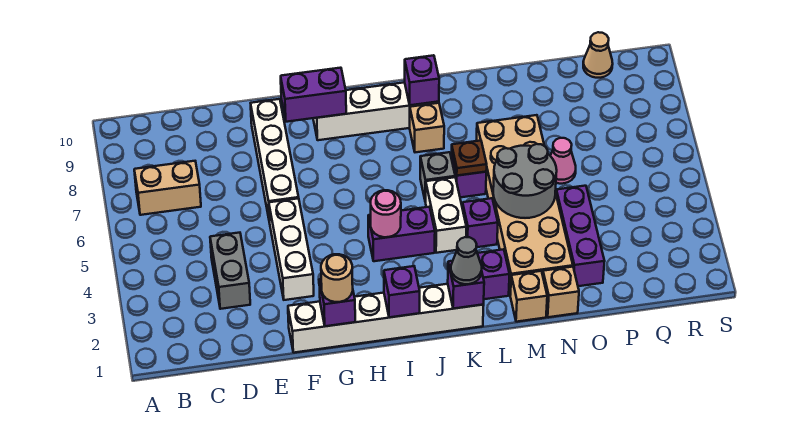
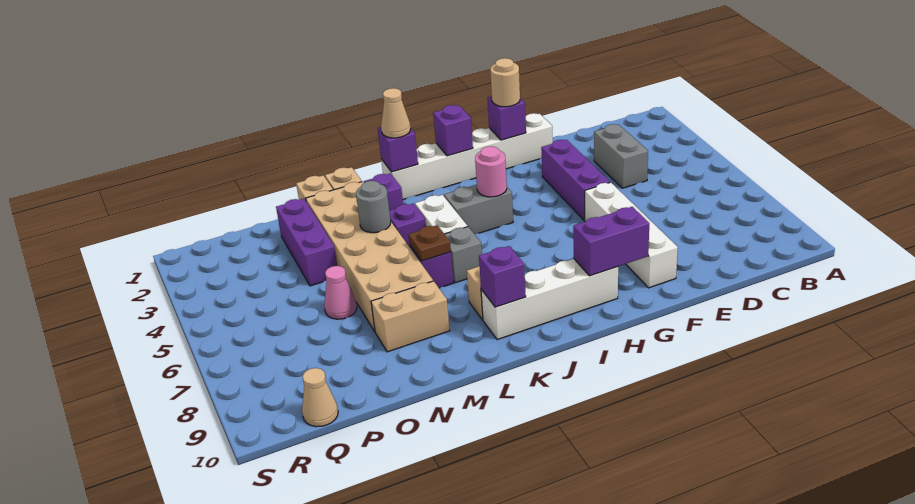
tan brick B7:C7 level 1 -> tan brick M8:N8 level 1
white brick F3:F5 level 1 -> purple brick F3:F5 level 1
purple brick I4:J4 level 1 -> grey brick I4:J4 level 1
grey cone K1 level 3 -> tan cone K1 level 3
grey round brick M4:N5 level 2 -> grey round brick M4 level 2

